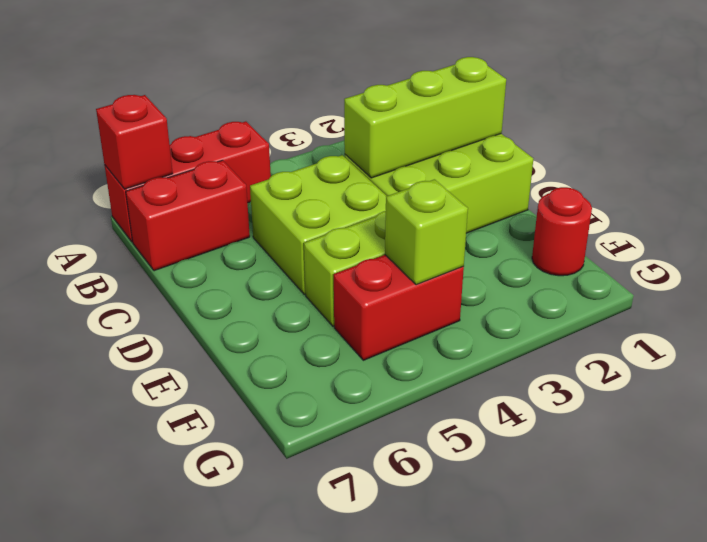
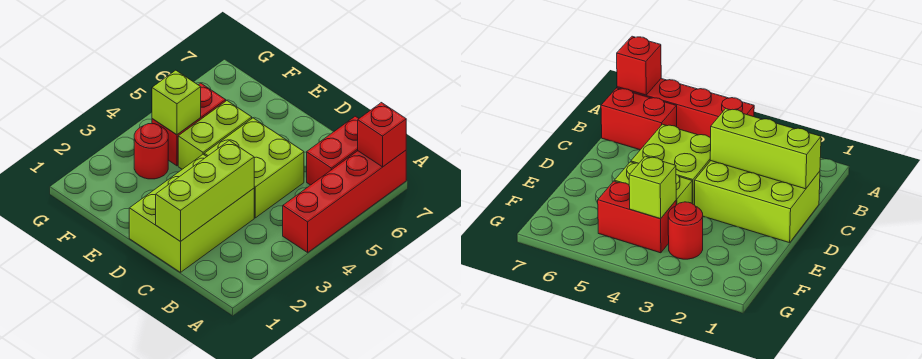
red brick A5:A7 level 1 -> red brick A4:A7 level 1
red round brick F1 level 1 -> red round brick F3 level 1

